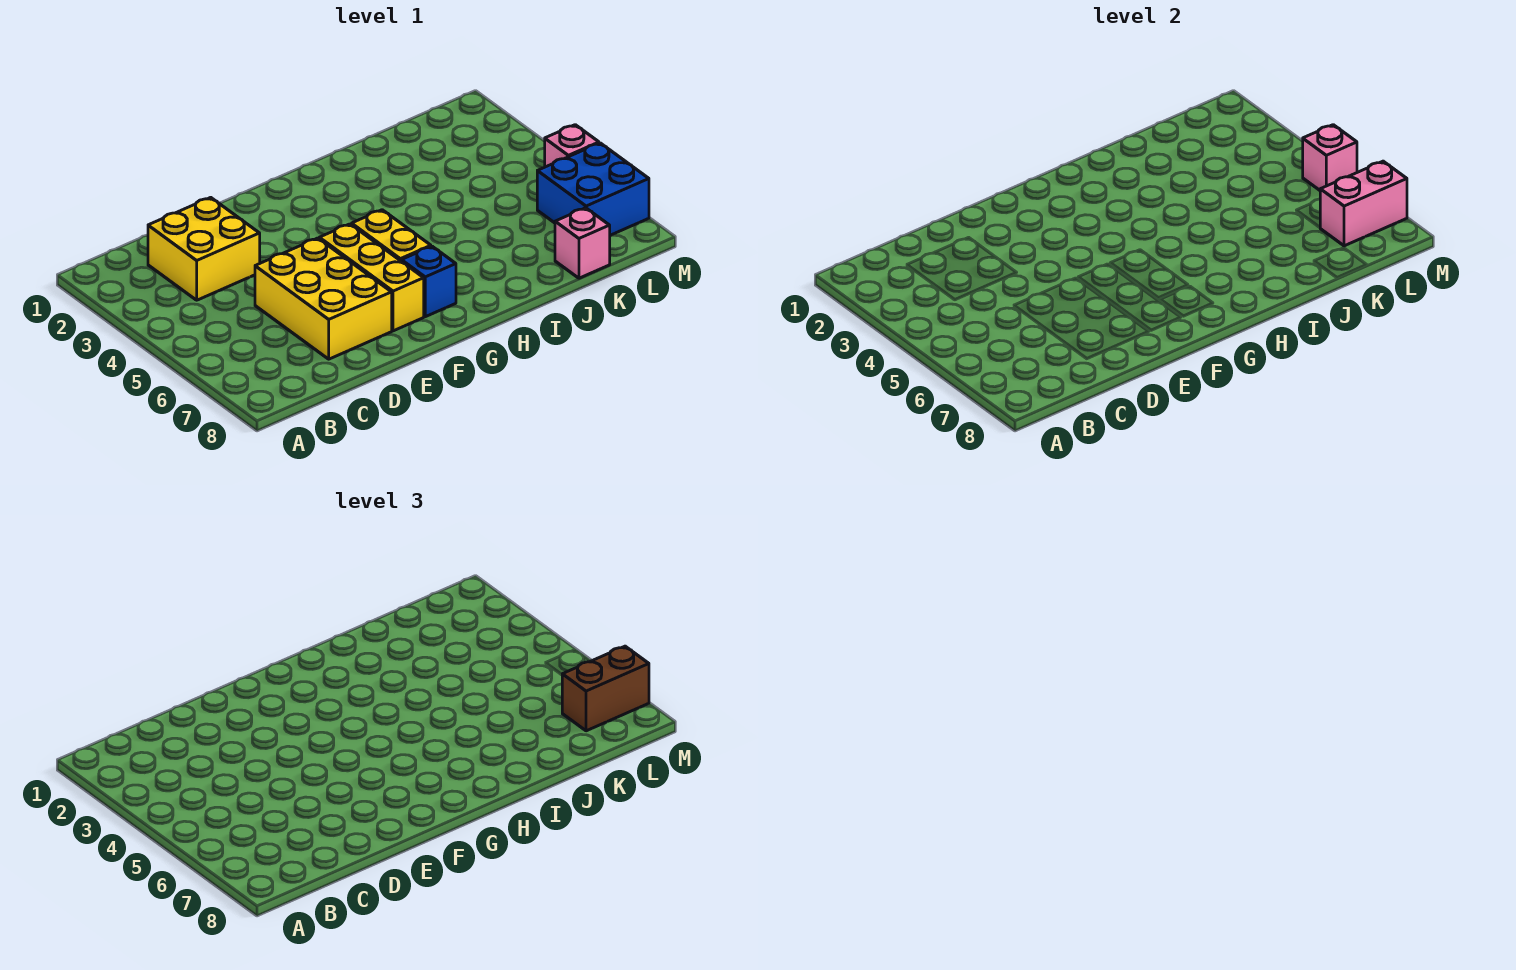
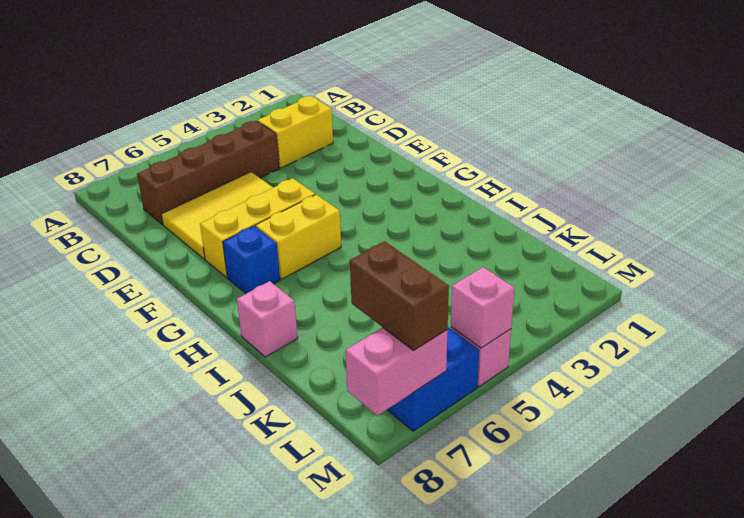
yellow brick C2:D3 level 1 -> yellow brick C2:C3 level 1
none -> brown brick C4:C7 level 1
yellow brick D5:E7 level 1 -> yellow tile D5:E7 level 1
pink brick K8 level 1 -> pink brick I8 level 1
pink brick L7:M7 level 2 -> pink brick M7:M8 level 2

